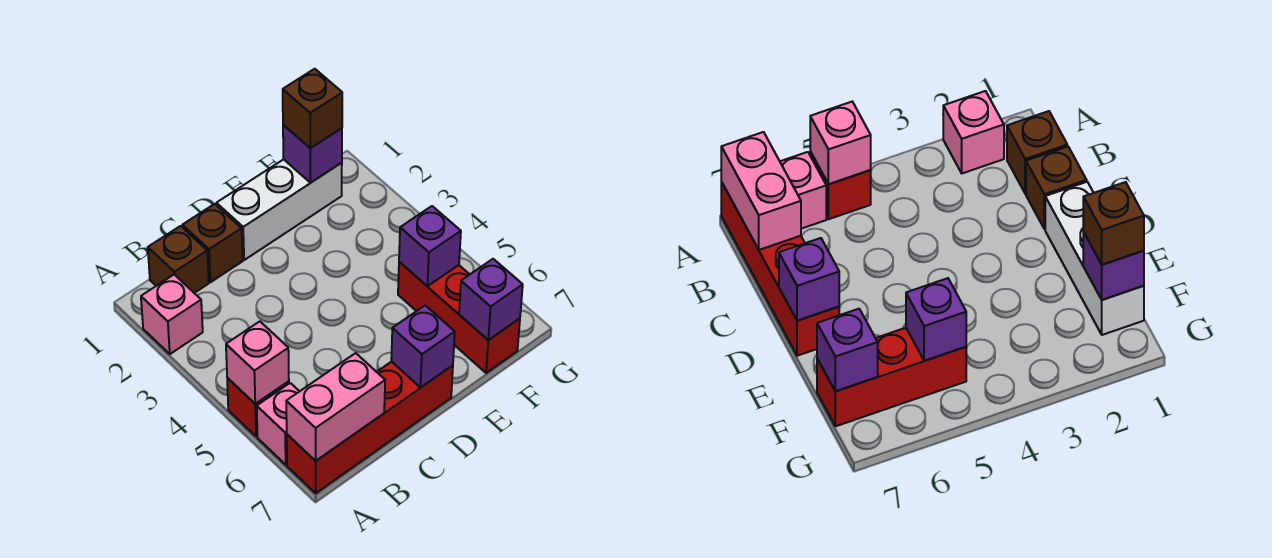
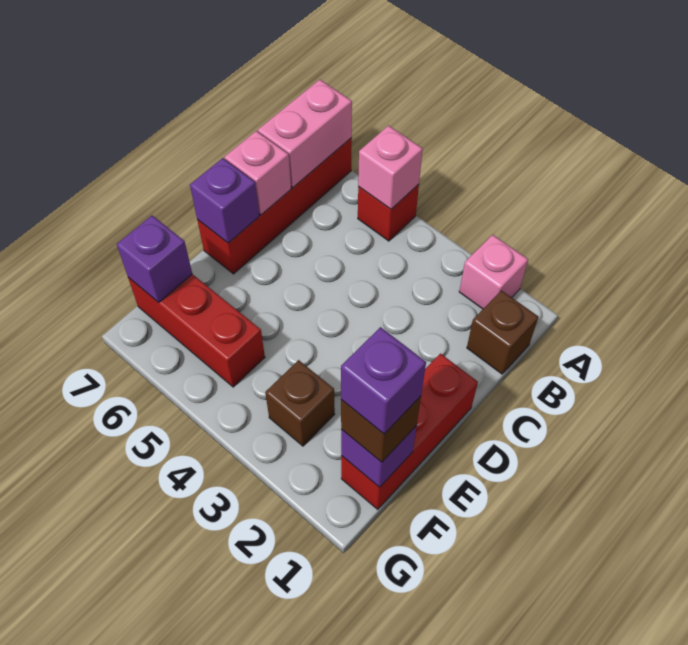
pink brick A6 level 1 -> pink brick C7 level 2
brown brick C1 level 1 -> brown brick F3 level 1
white brick D1:F1 level 1 -> red brick D1:F1 level 1
purple brick F5 level 2 -> purple brick F1 level 4

